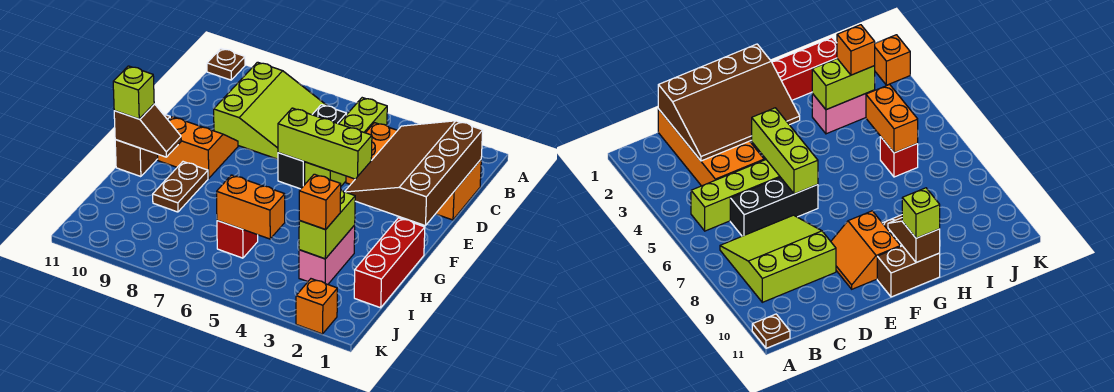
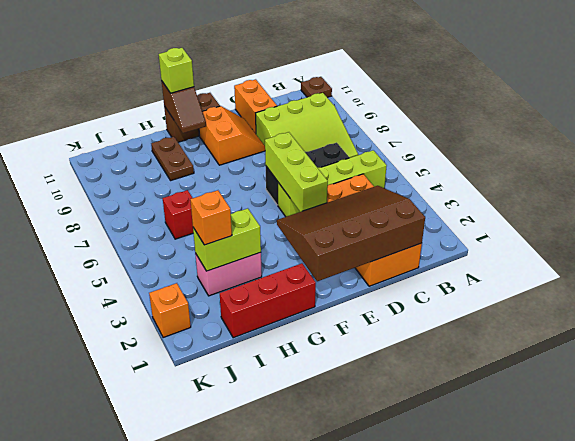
brown plate G9:H9 level 1 -> brown plate H9:H10 level 1
orange brick I5:I6 level 2 -> orange brick D10:D11 level 1

